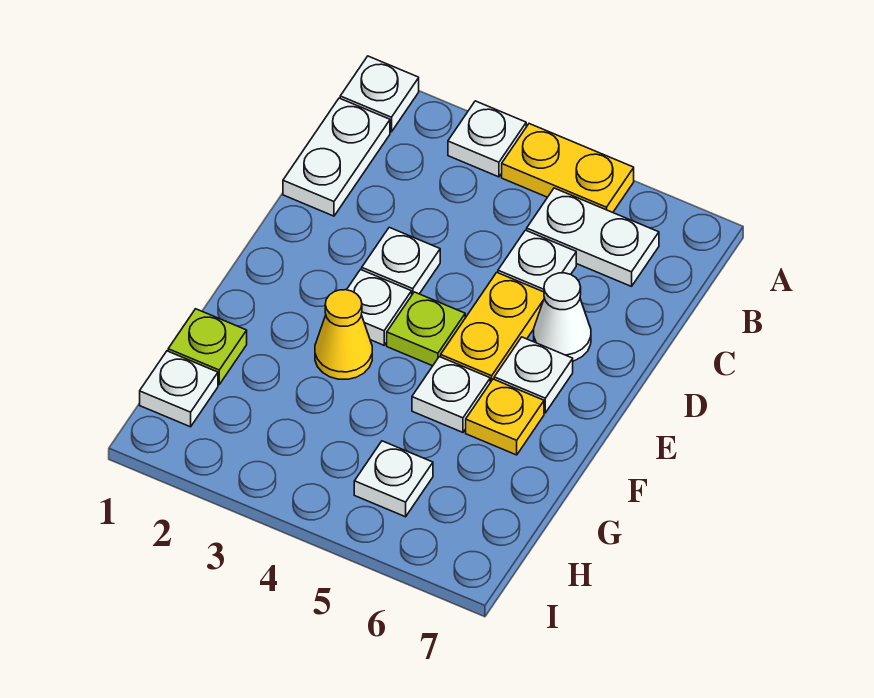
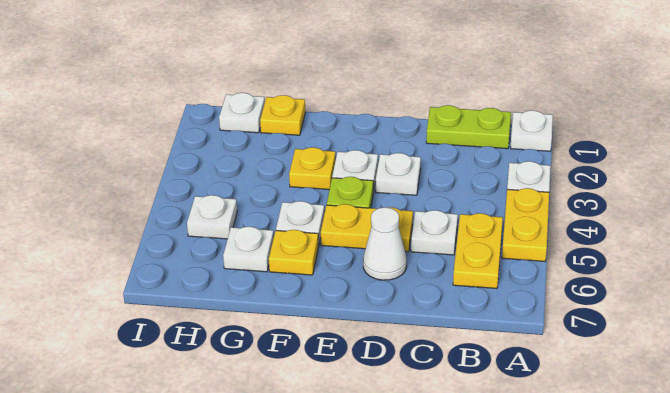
white plate B1:C1 level 1 -> lime plate B1:C1 level 1
white plate B5:B6 level 1 -> yellow plate B5:B6 level 1
white plate E6 level 1 -> white plate G6 level 1
yellow cone F3 level 1 -> yellow plate F3 level 1
lime plate G1 level 1 -> yellow plate G1 level 1

